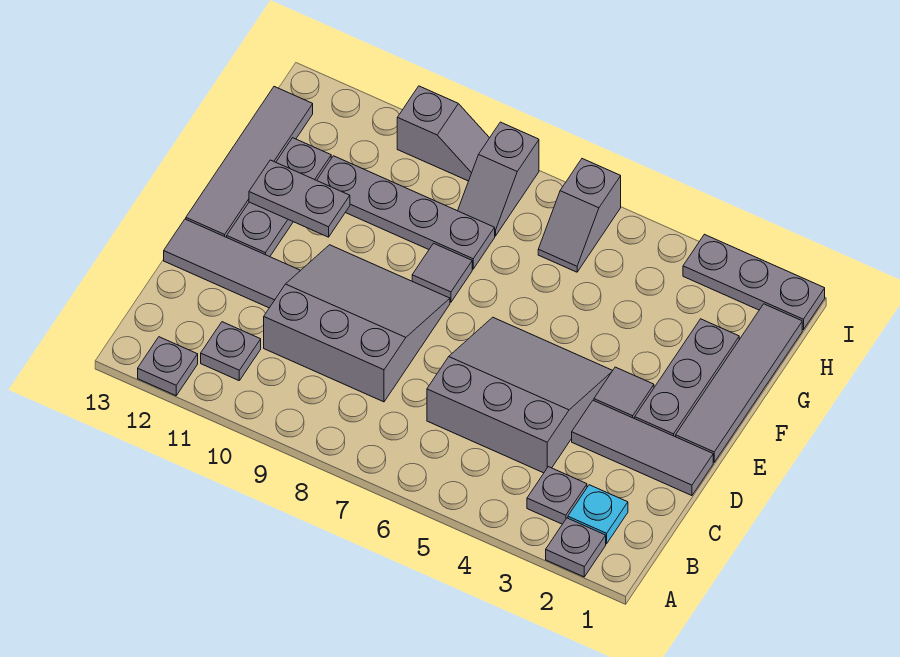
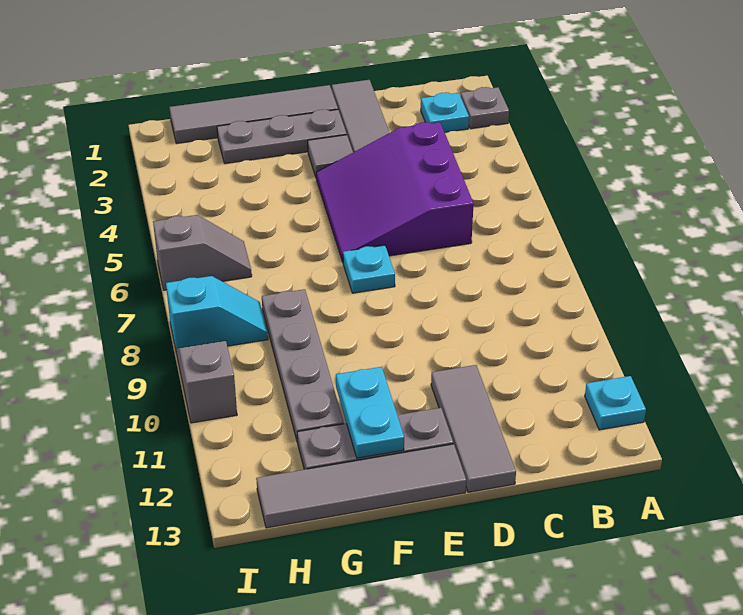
grey plate A12 level 1 -> cyan plate A12 level 1
grey plate B3 level 1 -> none
grey plate B11 level 1 -> none
grey slope C4:E6 level 1 top C -> purple slope C4:E6 level 1 top C
grey slope C8:E10 level 1 top C -> none
none -> cyan plate E7 level 1
grey tile F8 level 1 -> none
grey plate F11:F12 level 2 -> cyan plate F11:F12 level 2
grey slope H8:I8 level 1 top I -> cyan slope H8:I8 level 1 top I
grey plate I1:I3 level 1 -> none

